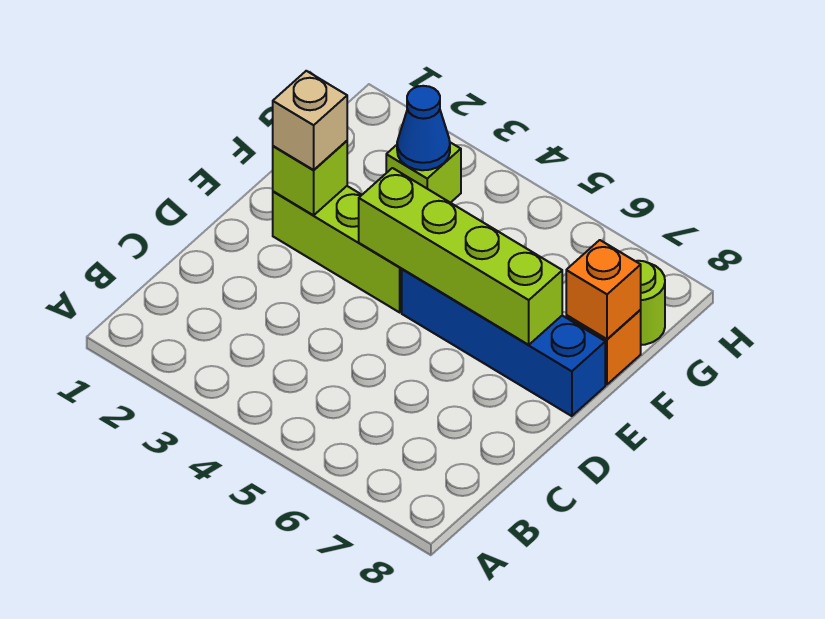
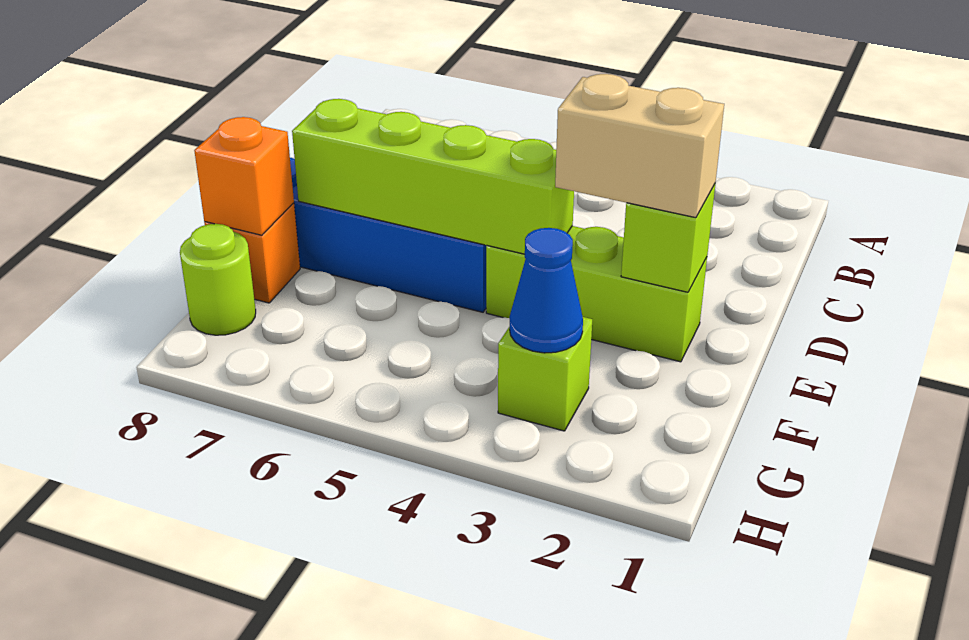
tan brick E2 level 3 -> tan brick E2:E3 level 3

